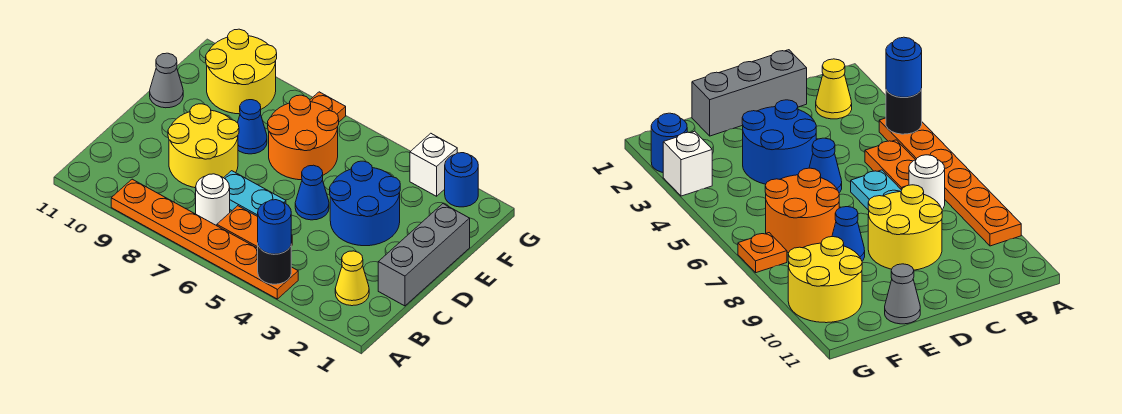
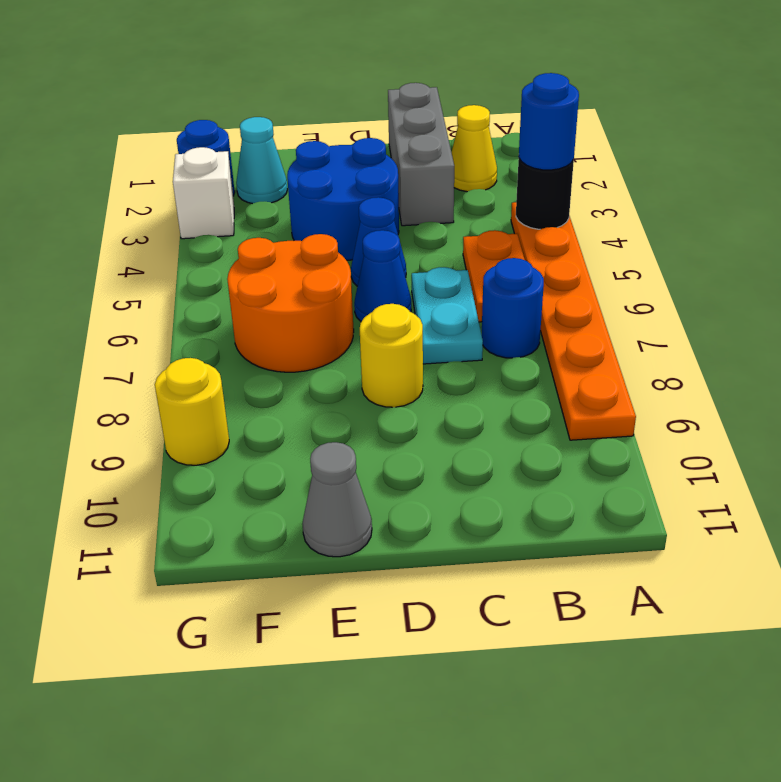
white round brick B7 level 1 -> blue round brick B7 level 1
grey brick C1:E1 level 1 -> grey brick C1:C3 level 1
yellow round brick C8:D9 level 1 -> yellow round brick D8 level 1
blue cone E8 level 1 -> blue cone D6 level 1
none -> cyan cone F2 level 1
yellow round brick F9:G10 level 1 -> yellow round brick G9 level 1
orange plate G7 level 1 -> none

